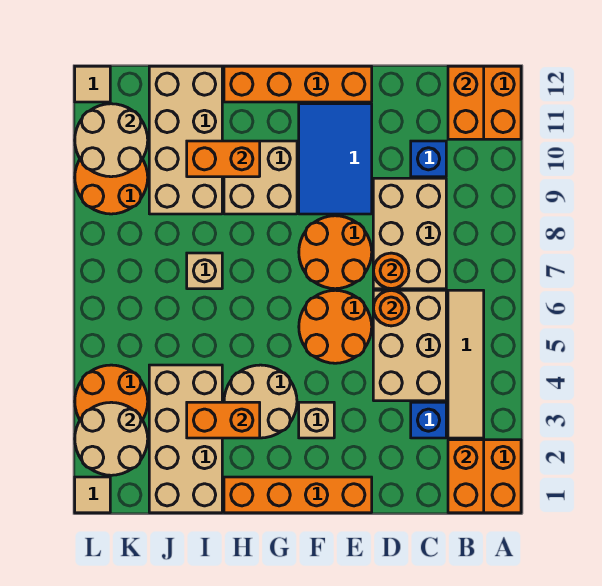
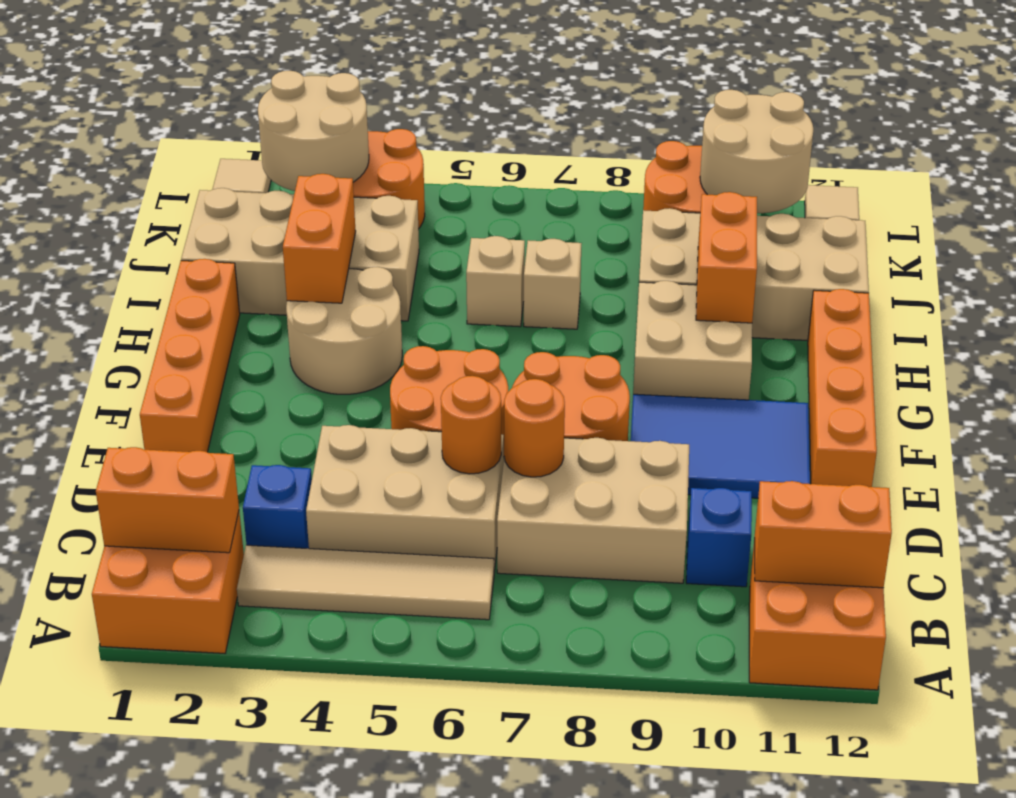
tan brick F3 level 1 -> tan brick I6 level 1

